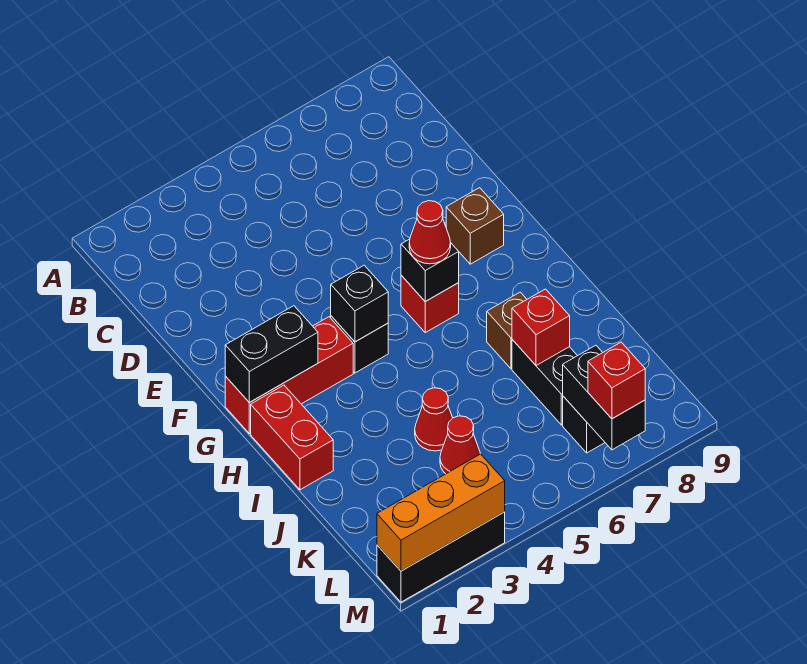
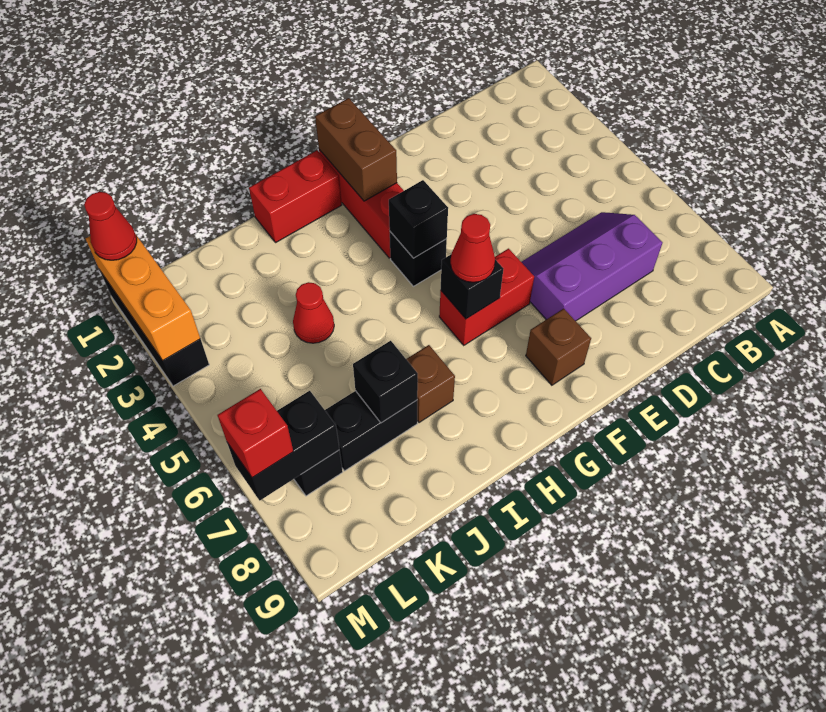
none -> purple slope C6:E7 level 1 top 7
black brick G1:G2 level 2 -> brown brick G1:G2 level 2
red brick G6 level 1 -> red brick F6:G6 level 1
red brick J7 level 2 -> black brick J7 level 2
red cone K4 level 1 -> red cone M1 level 3

